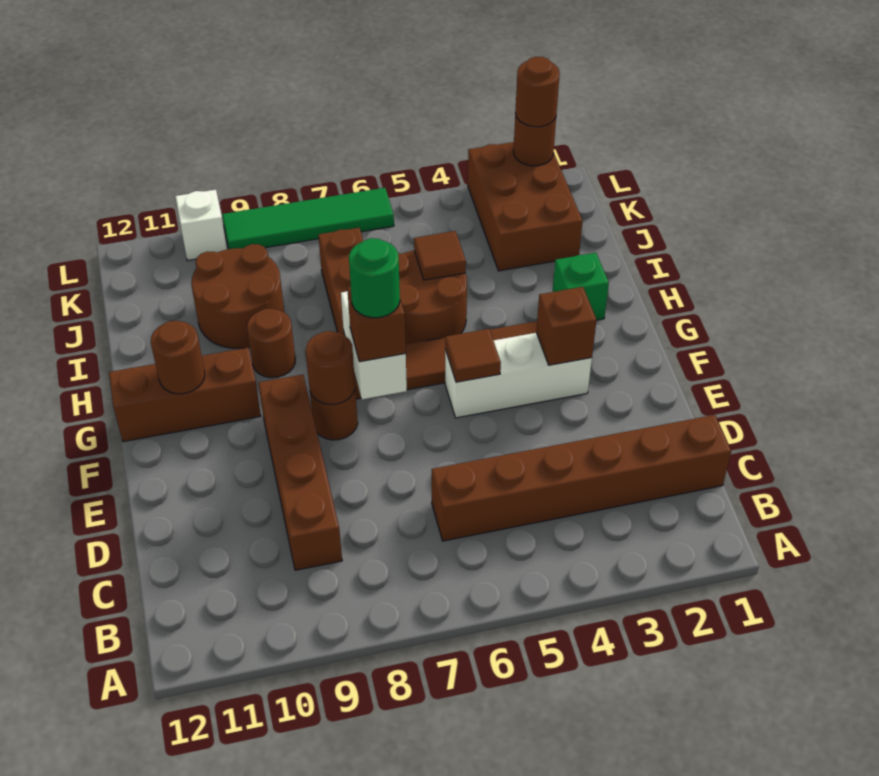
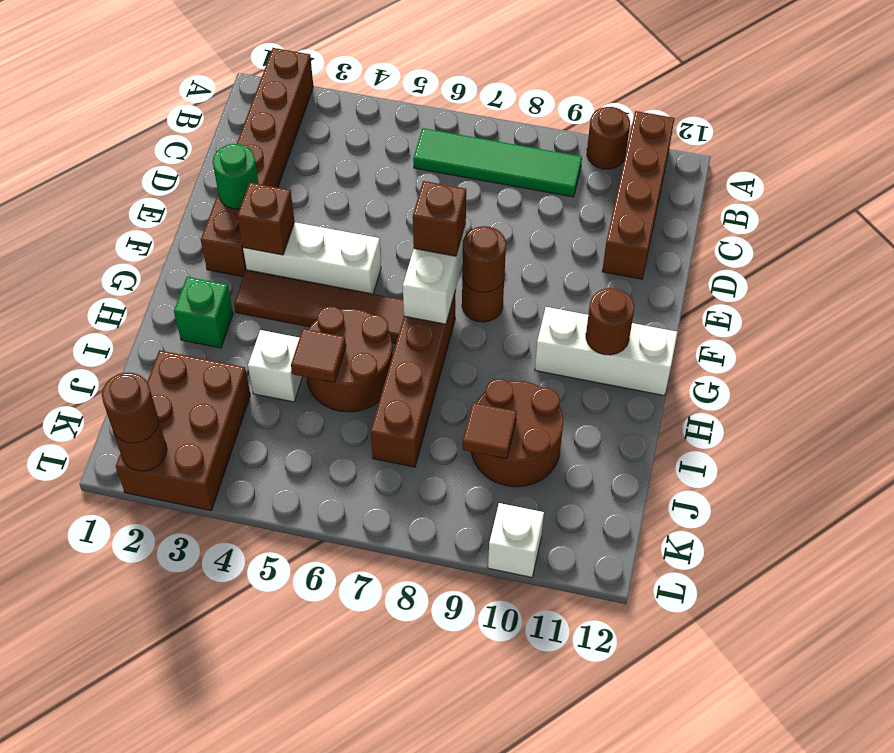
brown brick C1:C6 level 1 -> brown brick A2:F2 level 1
brown brick C9:F9 level 1 -> brown brick A11:D11 level 1
brown tile F5 level 2 -> brown tile J9 level 2
green round brick F7 level 4 -> green round brick E2 level 2
brown brick G10:G12 level 1 -> white brick G10:G12 level 1
brown round brick H9 level 1 -> brown round brick A10 level 1
none -> white brick I4 level 1
green tile L6:L9 level 1 -> green tile B6:B9 level 1

